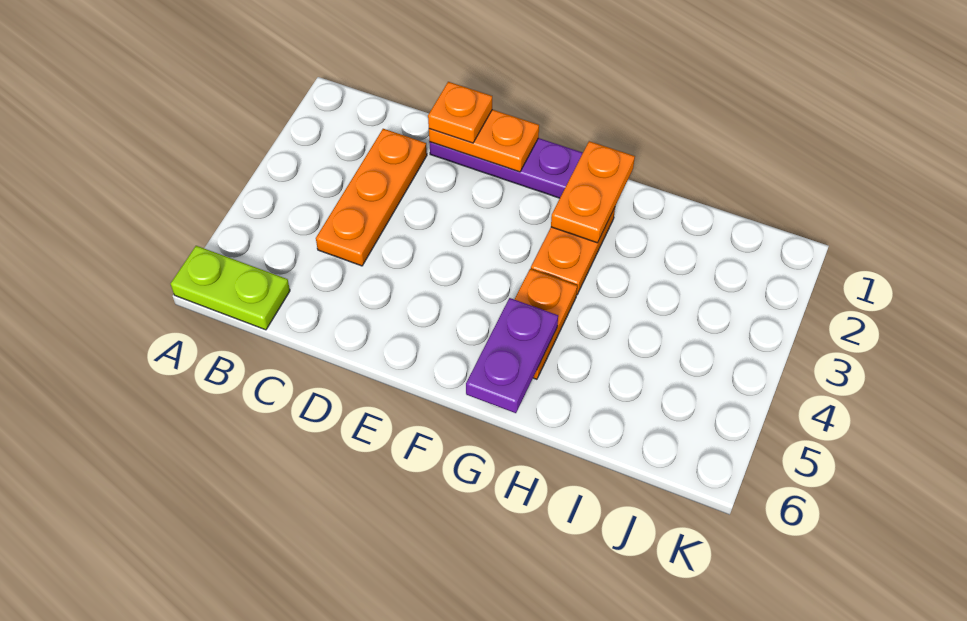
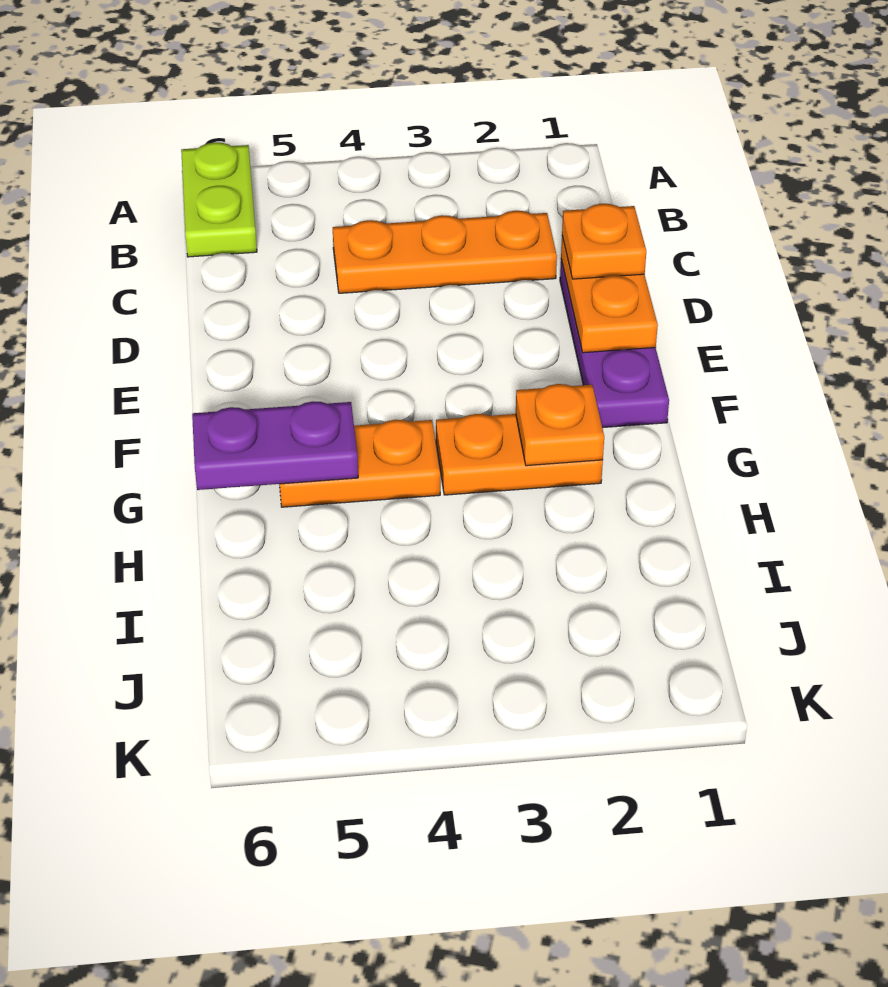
orange plate G1:G2 level 2 -> orange plate G2 level 2

